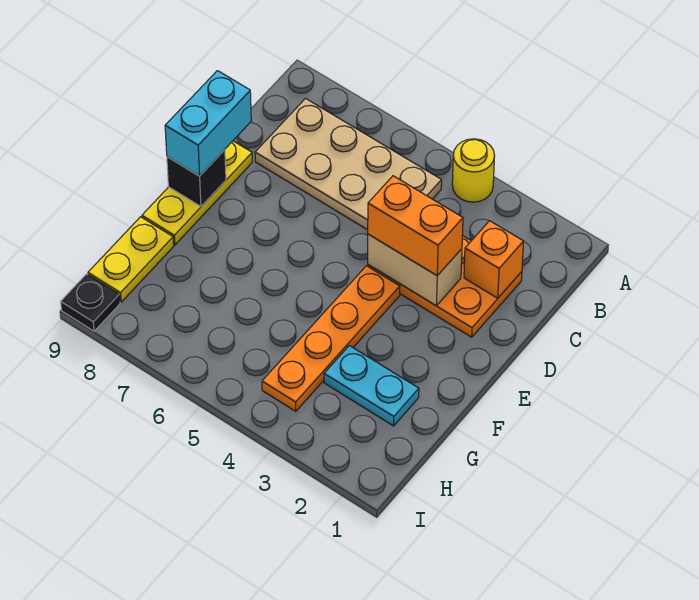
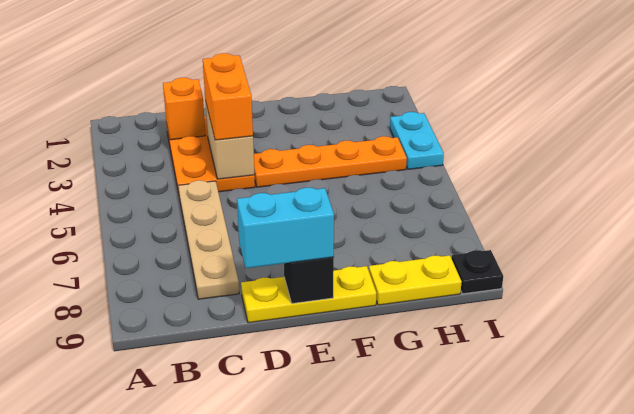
yellow round brick A4 level 1 -> none
tan plate B5:C8 level 1 -> tan plate C5:C8 level 1
cyan plate G2:G3 level 1 -> cyan plate I3:I4 level 1

